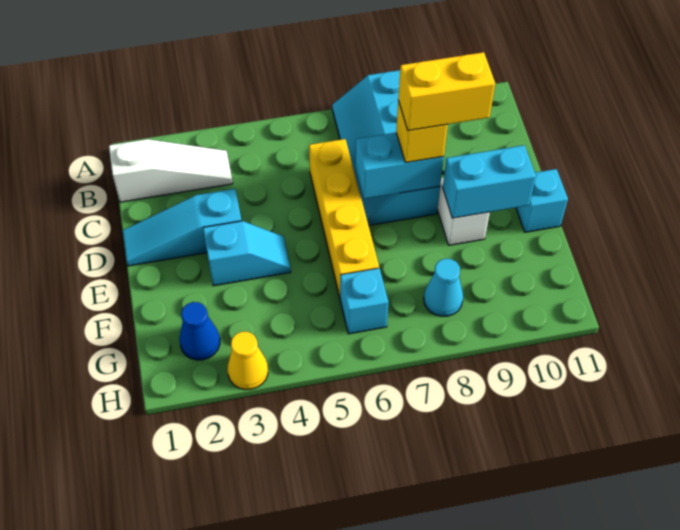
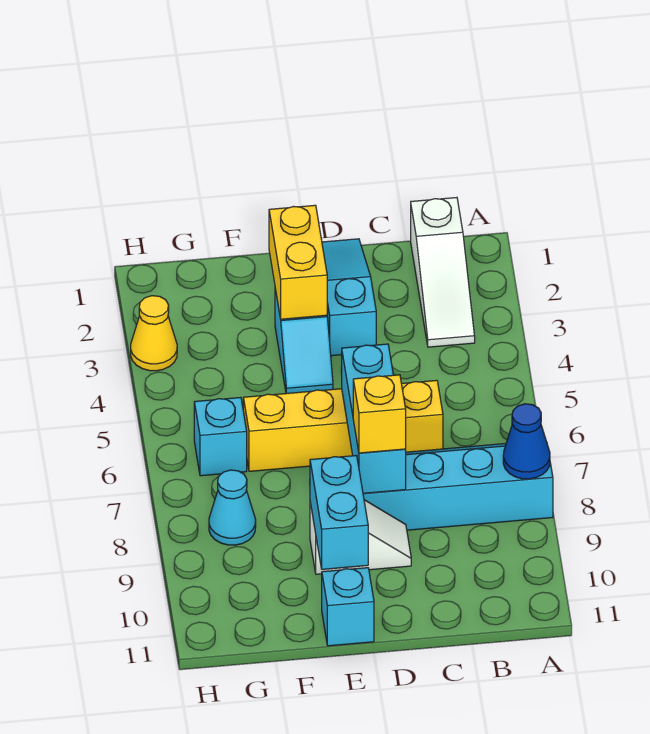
cyan brick D7:D8 level 2 -> cyan brick D6:D8 level 2
yellow brick D8:D9 level 4 -> yellow brick E2:E3 level 2
blue cone G2 level 1 -> blue cone A8 level 2

